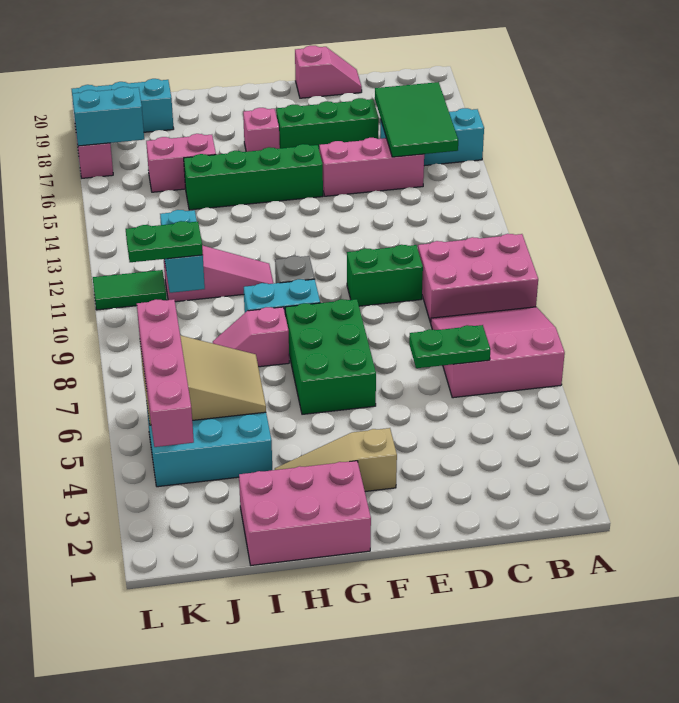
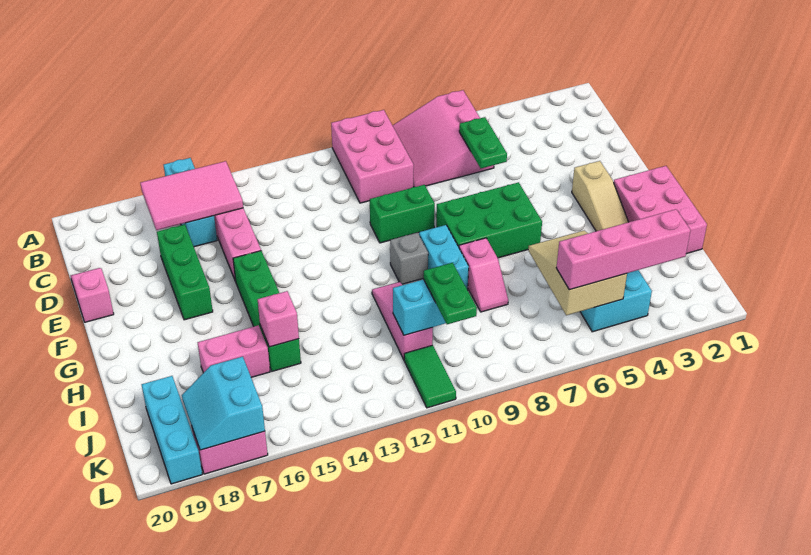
green tile B15:C17 level 2 -> pink tile B15:C17 level 2
green brick D10:E10 level 1 -> green brick E9:E10 level 1
pink brick G17 level 1 -> pink brick I15 level 2
pink brick I16:J16 level 1 -> pink brick I16:I17 level 1

